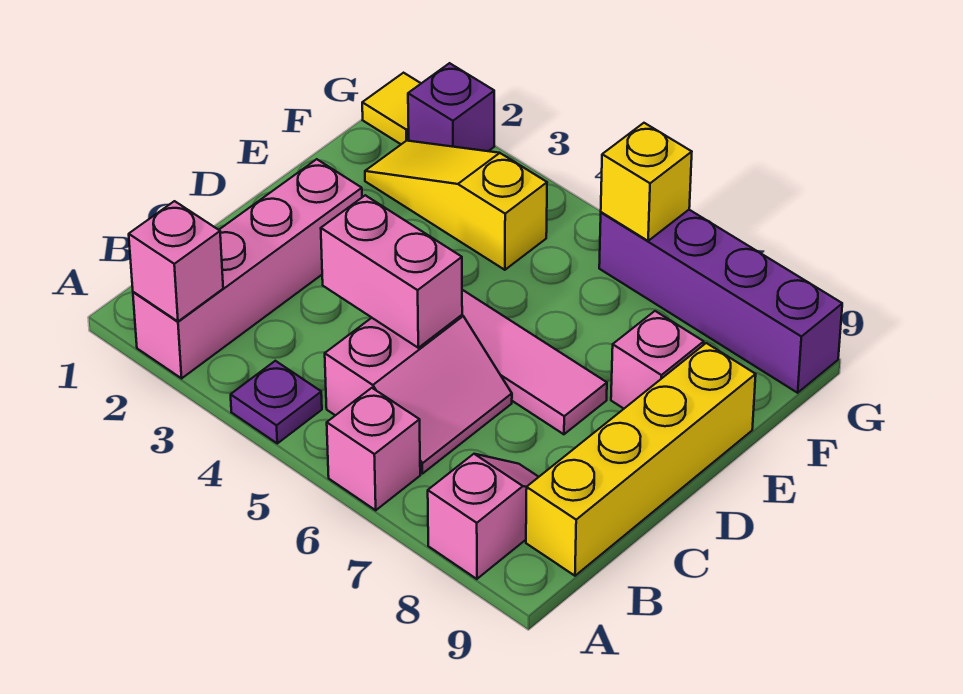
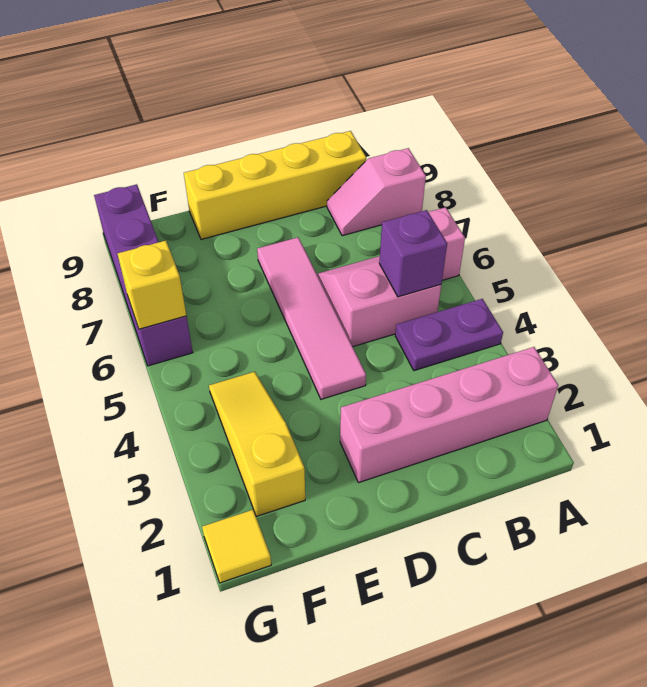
pink brick A2 level 2 -> none
purple plate A4 level 1 -> purple plate A4:B4 level 1
pink brick C4:C5 level 2 -> none
pink brick E8 level 1 -> none
yellow slope F2:F4 level 1 top 4 -> yellow slope F2:F4 level 1 top 2
purple brick G2 level 1 -> purple brick B5 level 2

